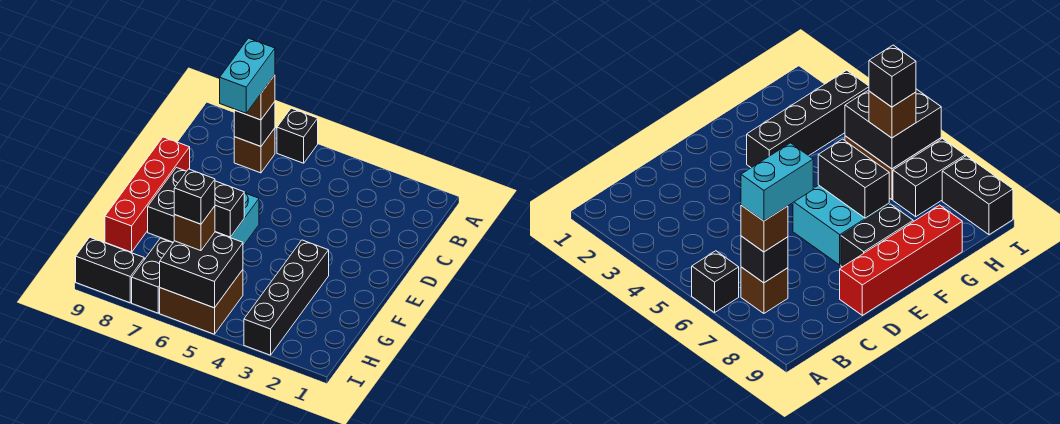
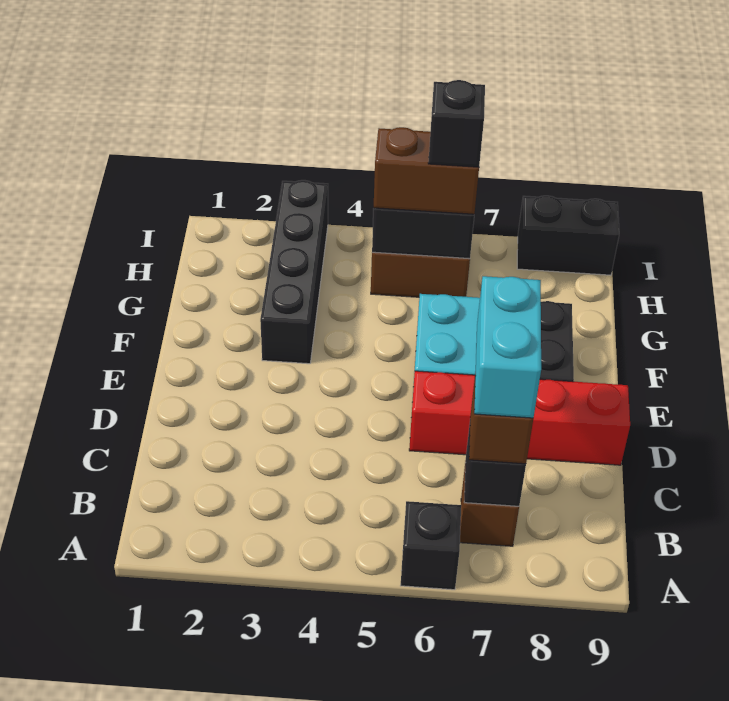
red brick D9:G9 level 1 -> red brick D6:D9 level 1
black brick F6:F7 level 2 -> none
brown brick H6 level 3 -> brown brick H5:H6 level 3
black brick H7:I7 level 1 -> none

